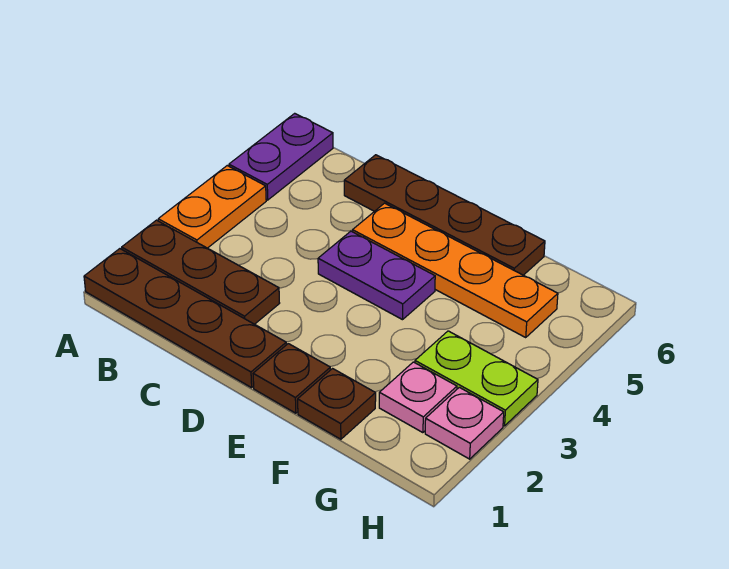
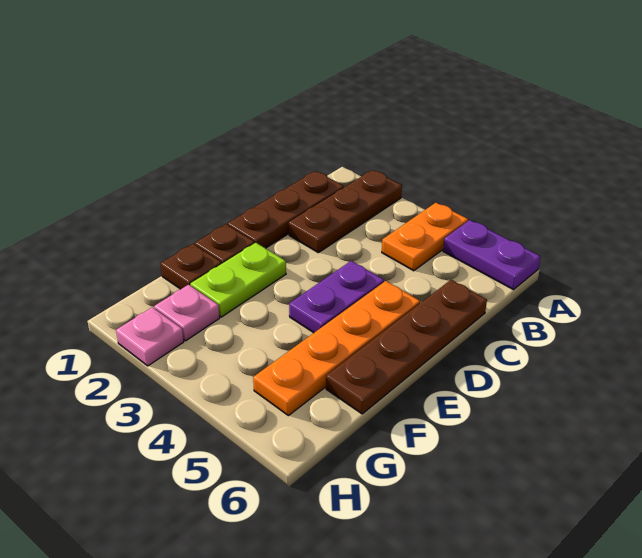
brown plate A1:D1 level 1 -> brown plate B1:D1 level 1
orange plate A3:A4 level 1 -> orange plate A4:B4 level 1
lime plate G3:H3 level 1 -> lime plate E2:F2 level 1

